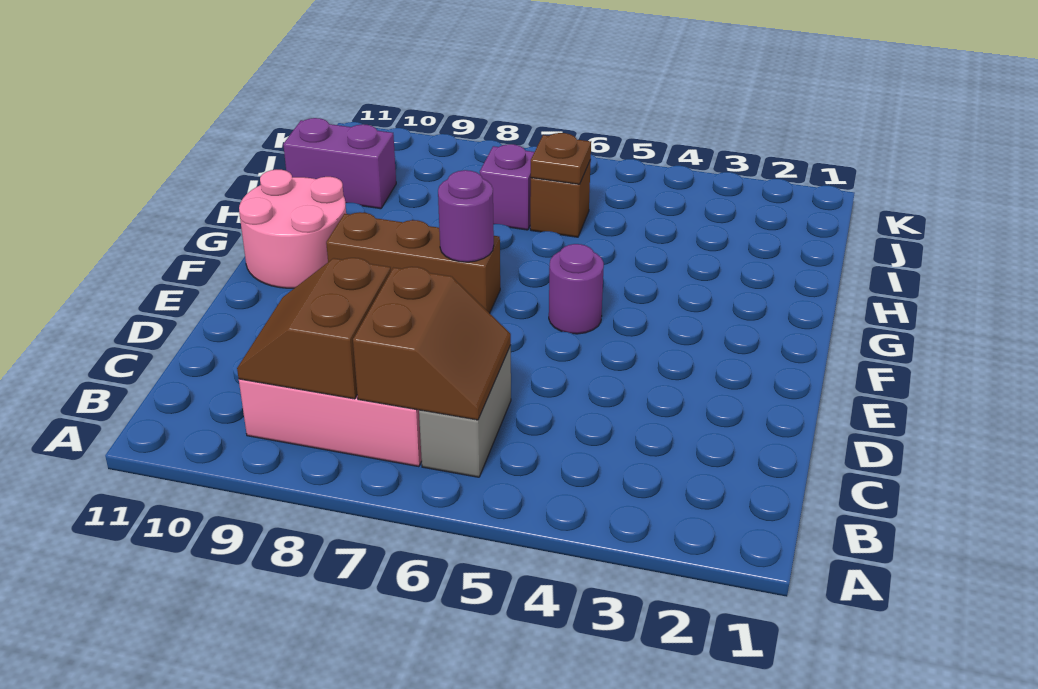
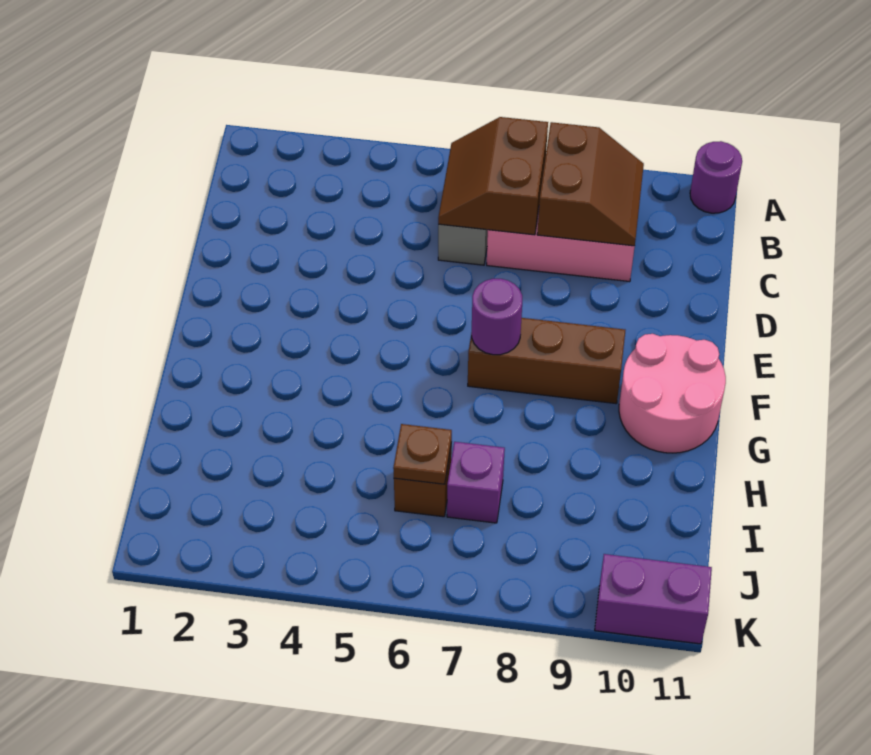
purple round brick F5 level 1 -> purple round brick A11 level 1
purple brick I10:I11 level 1 -> purple brick K10:K11 level 1

